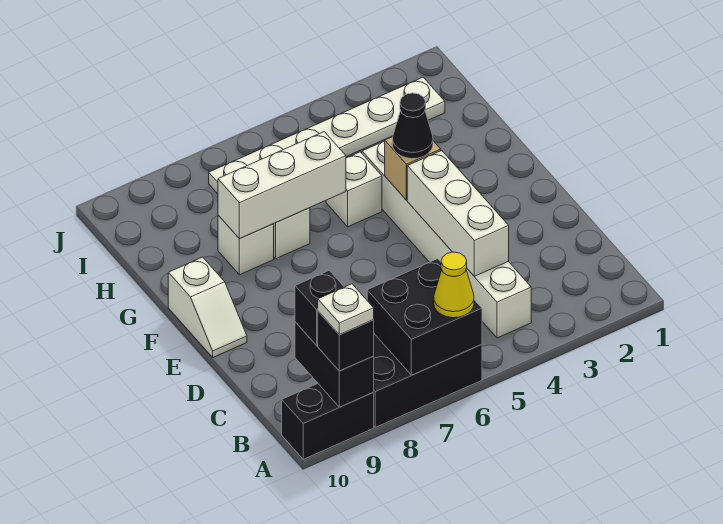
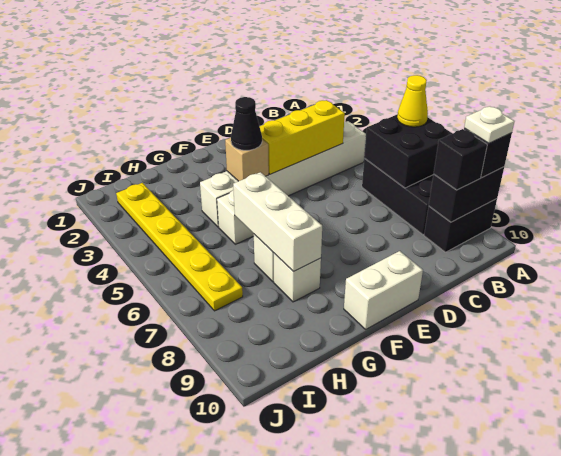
black brick A9:A10 level 1 -> black brick A9:B9 level 1
white brick C4:E4 level 2 -> yellow brick C4:E4 level 2
white slope E10:F10 level 1 top F -> white brick E10:F10 level 1
white plate I2:I7 level 1 -> yellow plate I2:I7 level 1

